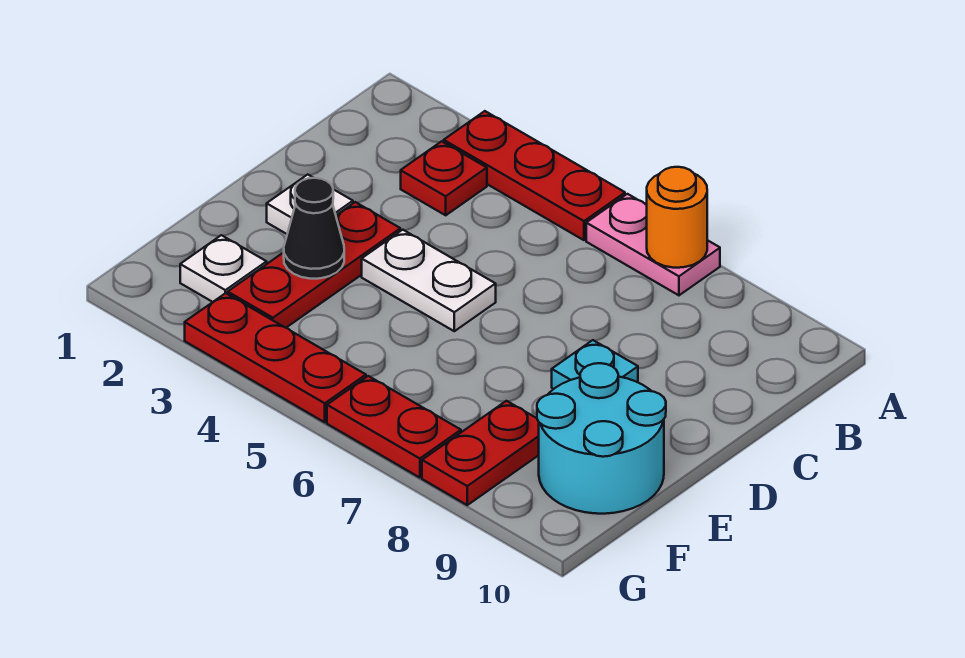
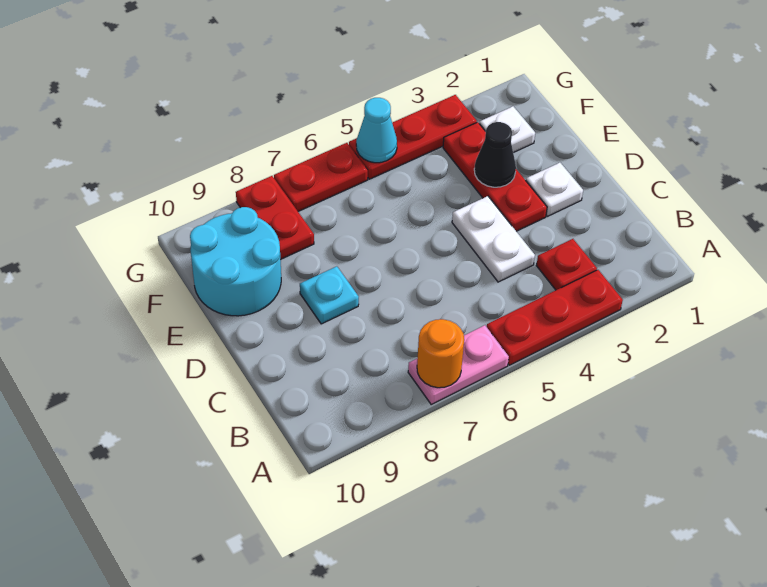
white plate D4:D5 level 1 -> white plate C4:D4 level 1
none -> cyan cone G5 level 2

